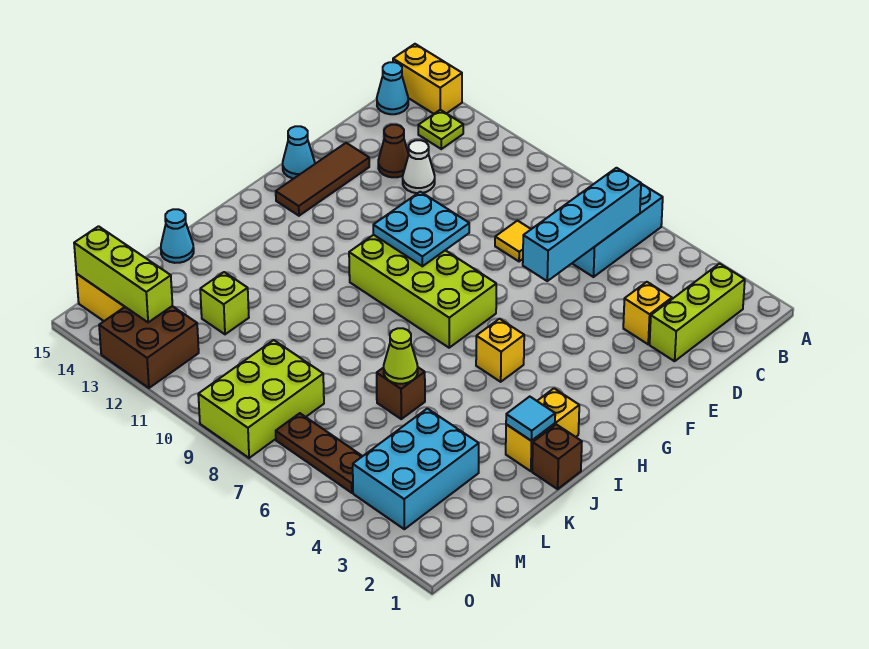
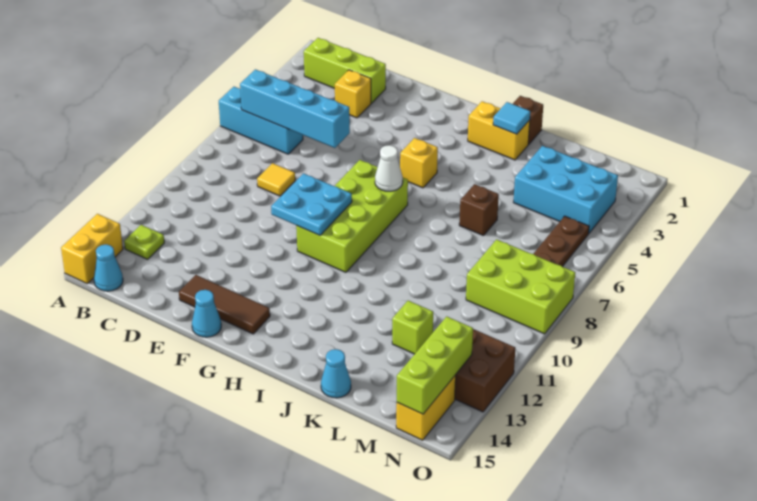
white cone D12 level 1 -> white cone H7 level 2
brown cone D13 level 1 -> none
lime cone K6 level 2 -> none

